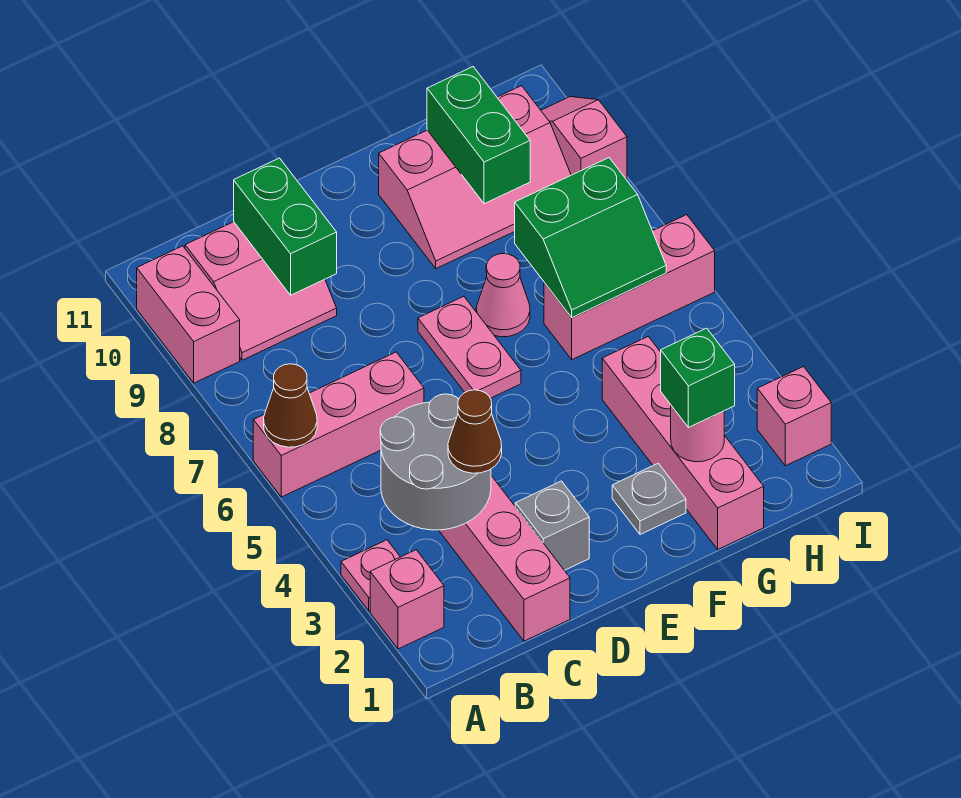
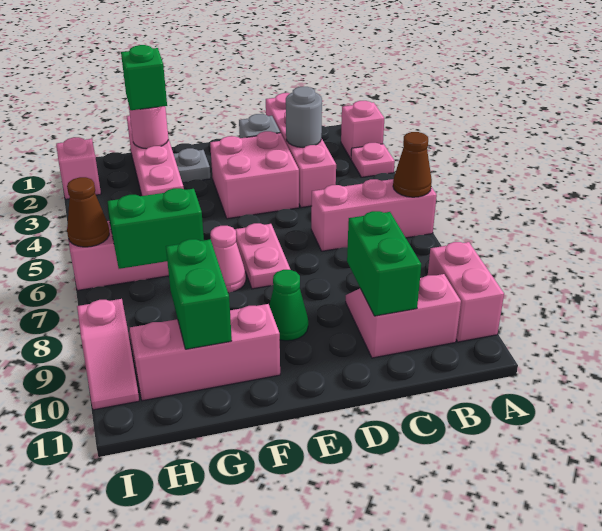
grey round brick B3:C4 level 2 -> grey round brick C3 level 2
brown cone C3 level 3 -> brown cone I6 level 2
none -> pink brick D3:E4 level 1
none -> green cone E9 level 1

